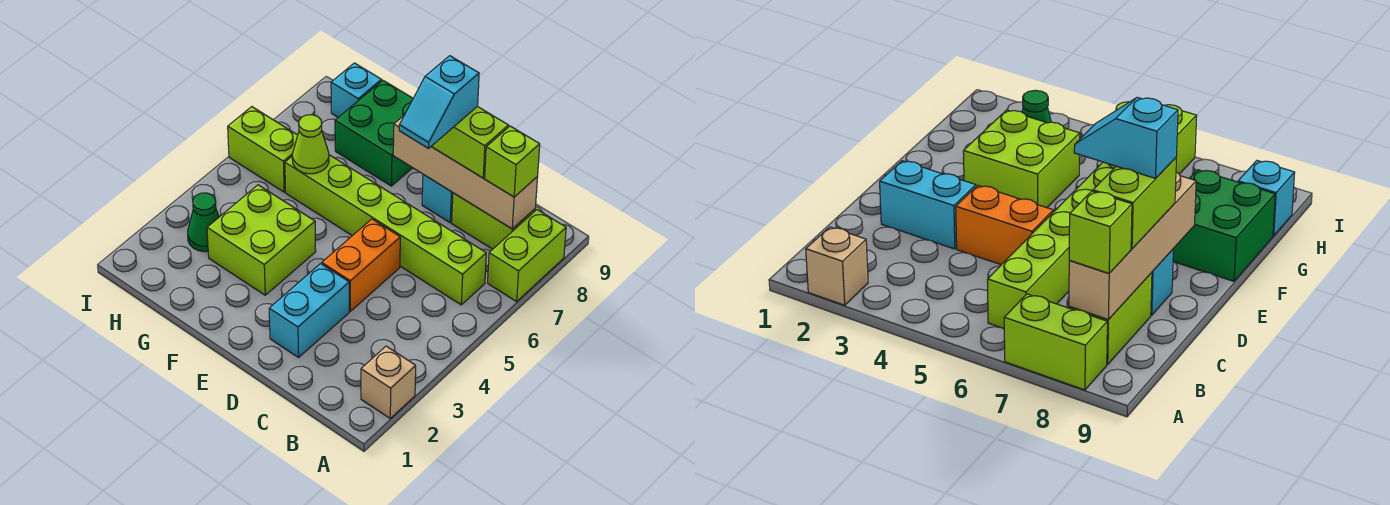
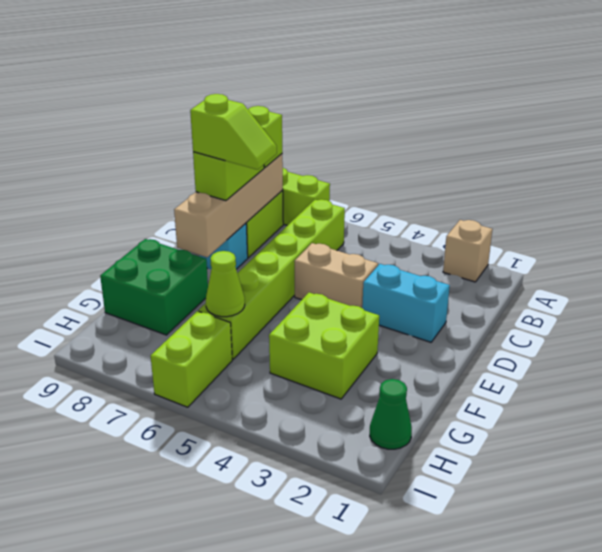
orange brick D4:D5 level 1 -> tan brick D4:D5 level 1
cyan slope D7:D8 level 4 top 8 -> lime slope D7:D8 level 4 top 8
green cone H3 level 1 -> green cone H1 level 1
cyan brick H9 level 1 -> none

